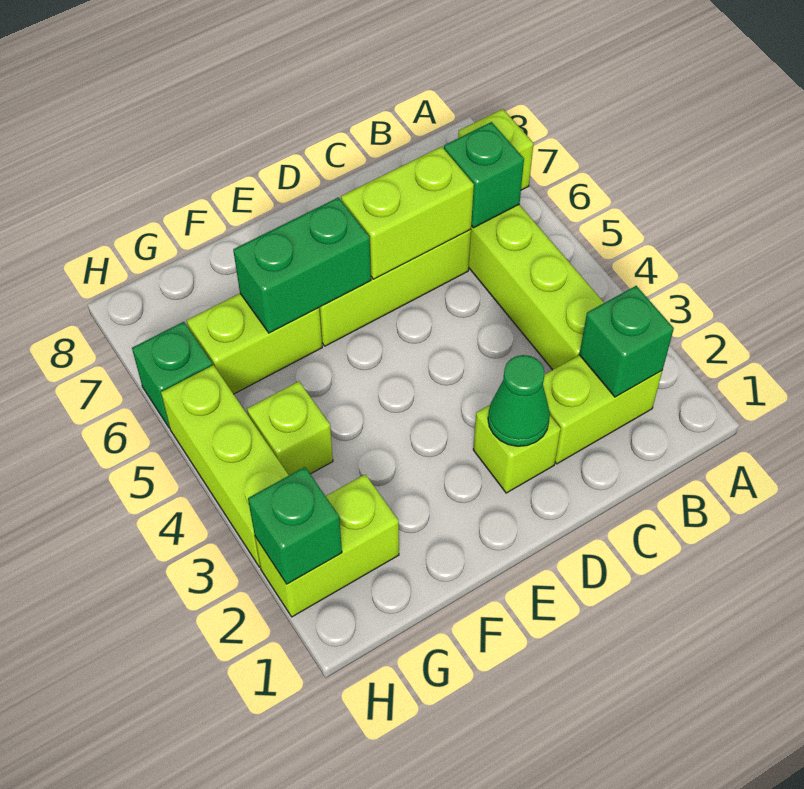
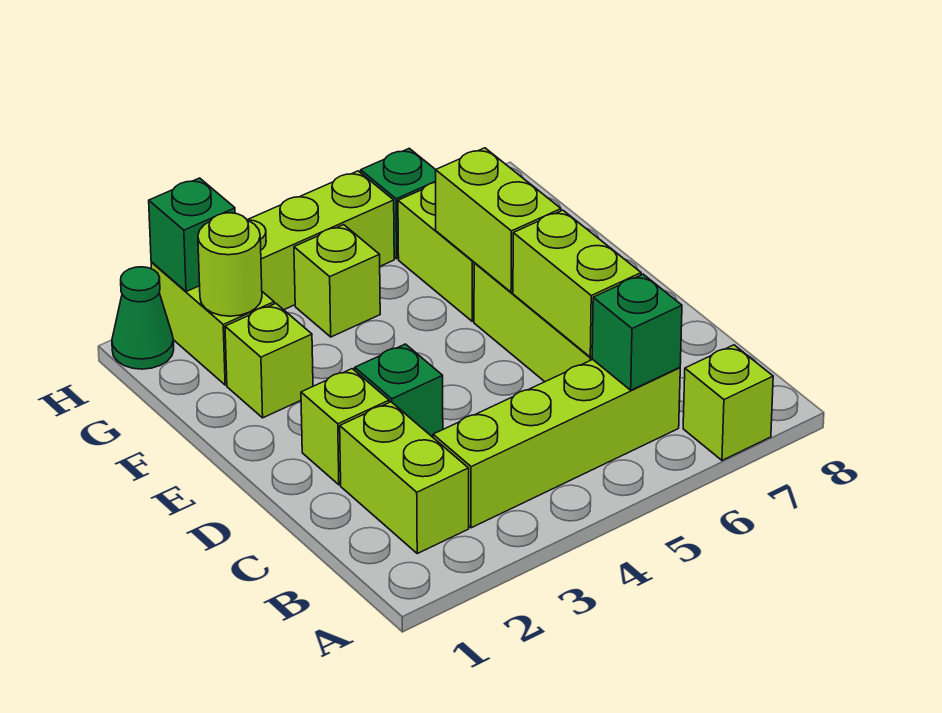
green brick B2 level 2 -> green brick D3 level 1
green cone D2 level 2 -> green cone H1 level 1
green brick E6:F6 level 2 -> lime brick E6:F6 level 2
none -> lime brick F2 level 1
none -> lime round brick G2 level 2

